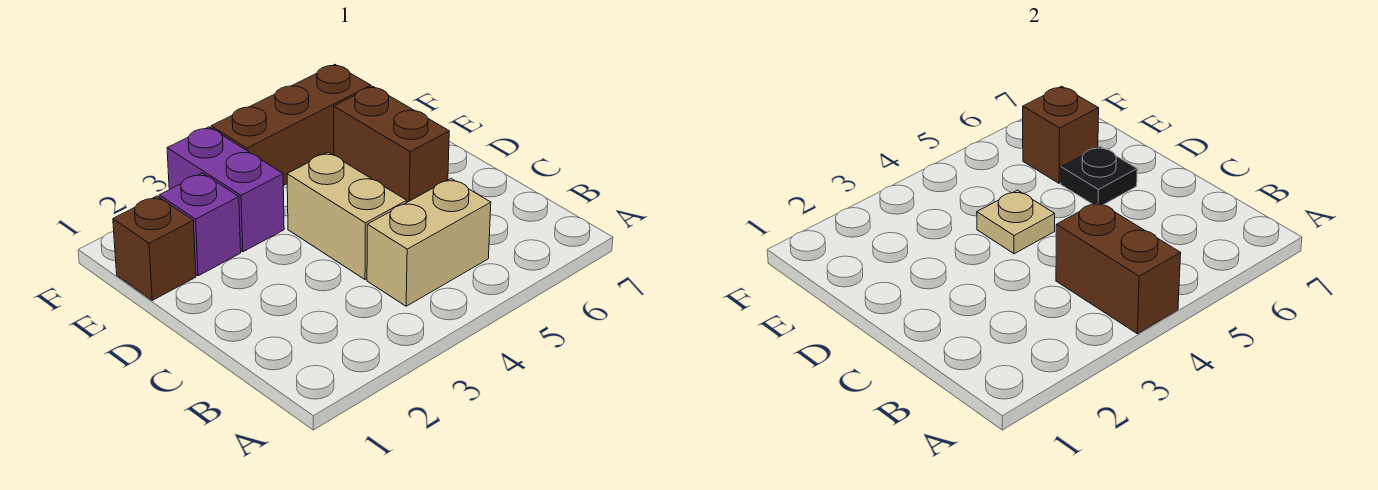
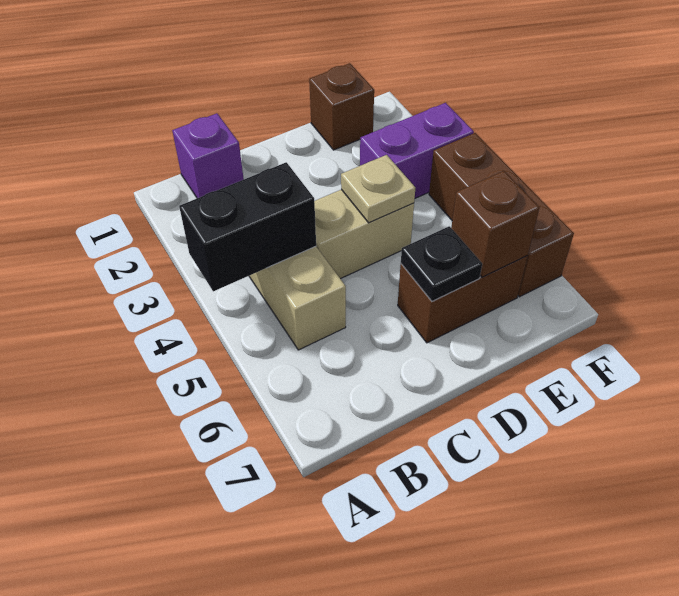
brown brick A4:B4 level 2 -> black brick A4:B4 level 2
purple brick E2 level 1 -> purple brick B1 level 1

